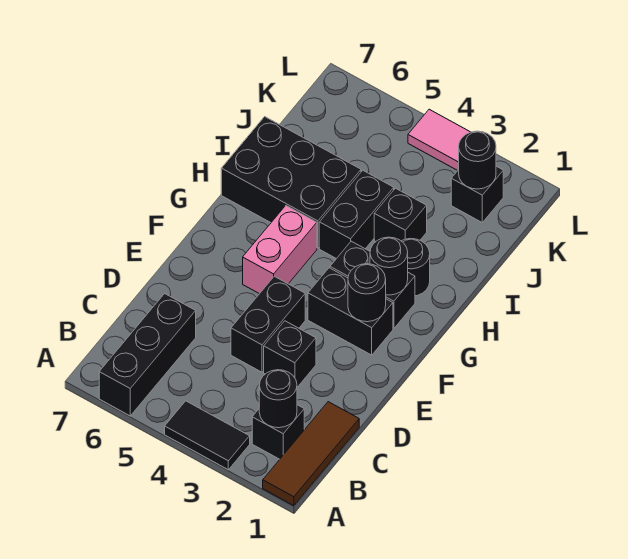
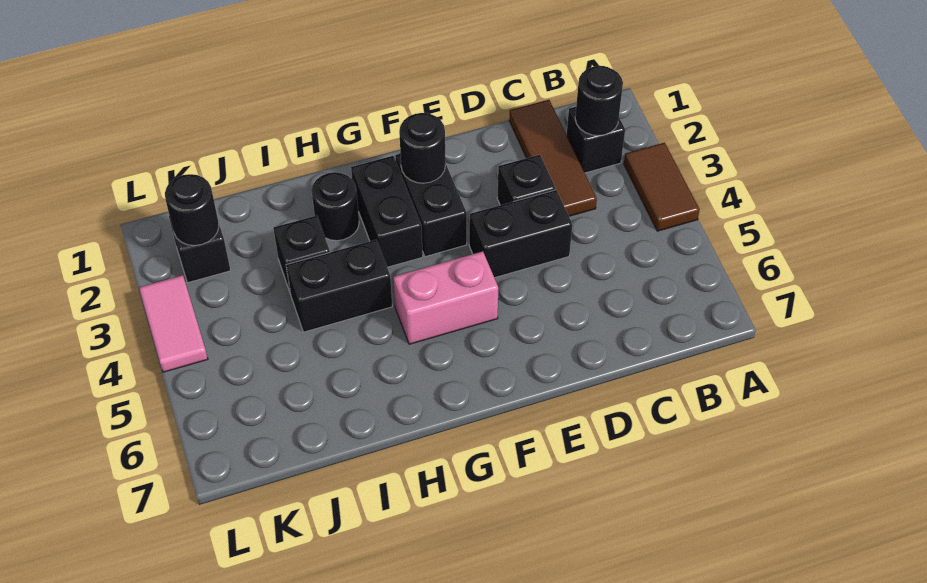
brown tile A1:C1 level 1 -> brown tile C1:C3 level 1
black tile A3:A4 level 1 -> brown tile A3:A4 level 1
black brick A6:C6 level 1 -> none
black round brick G2 level 2 -> none
black brick H5:I7 level 1 -> none

